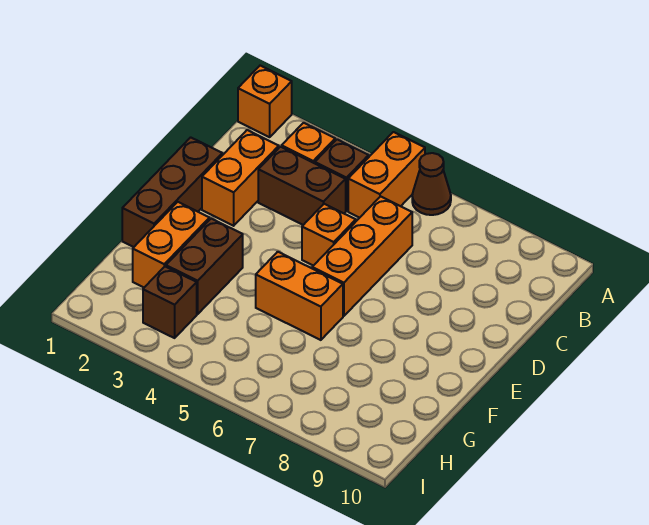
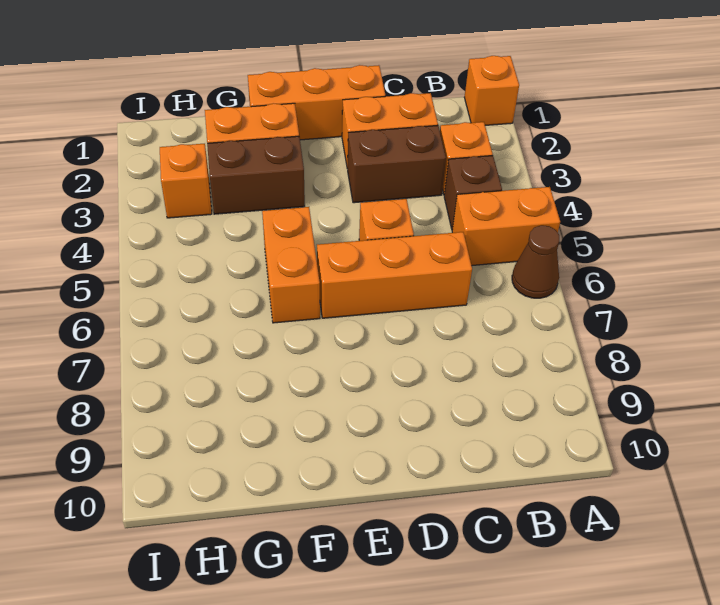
brown brick C3:C4 level 1 -> brown brick C3:D3 level 1
brown brick D1:F1 level 1 -> orange brick D1:F1 level 1
brown brick H3 level 1 -> orange brick H3 level 1

